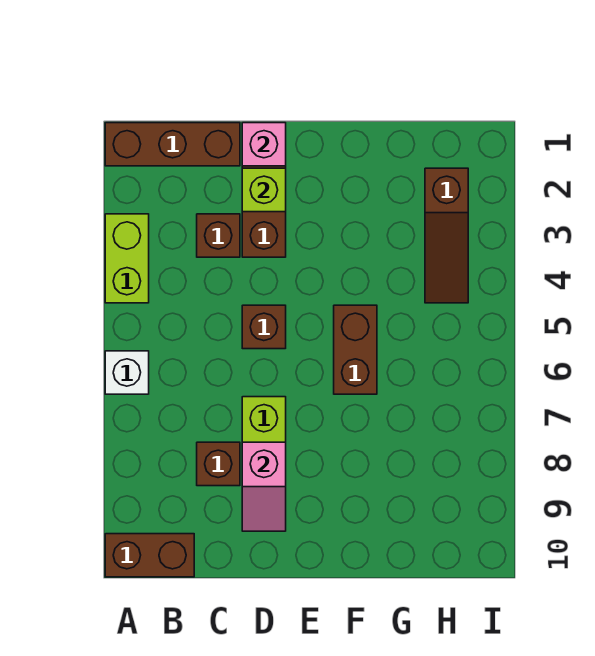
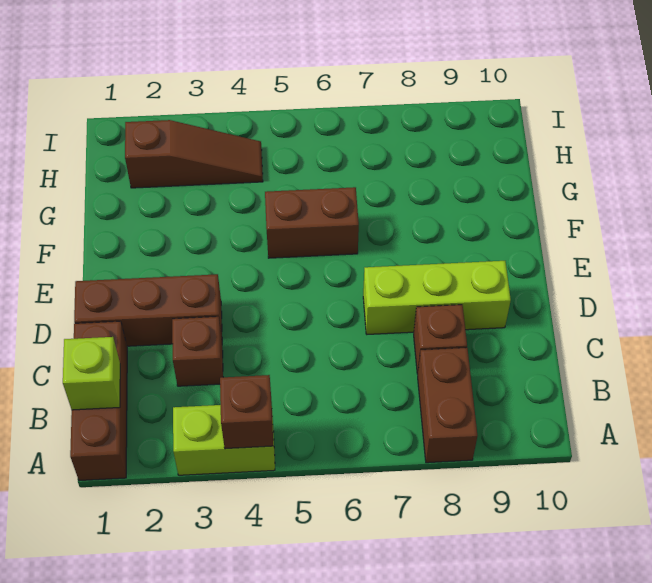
white brick A6 level 1 -> none
brown brick A10:B10 level 1 -> brown brick A8:B8 level 1
pink brick D1 level 2 -> none
lime brick D2 level 2 -> lime brick B1 level 2
brown brick D5 level 1 -> brown brick A4 level 2
pink slope D8:D9 level 2 top 8 -> none

